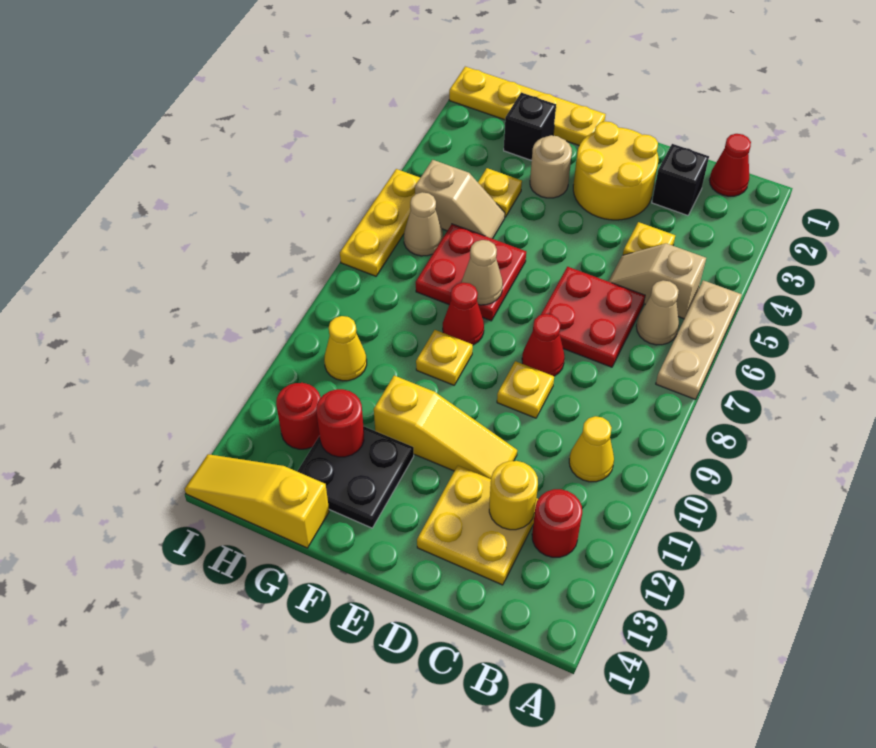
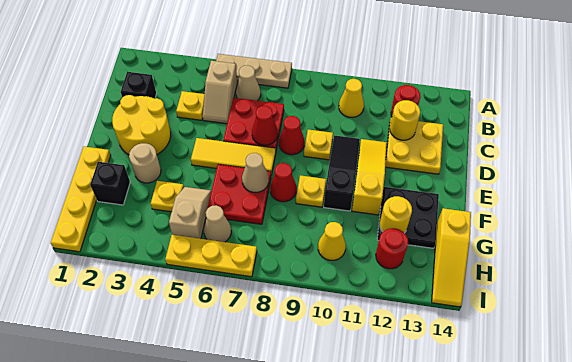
red cone B1 level 1 -> red cone D7 level 2
none -> black slope D10:F10 level 1 top F
none -> yellow tile E5:E7 level 1
red round brick G12 level 2 -> yellow round brick G12 level 2

